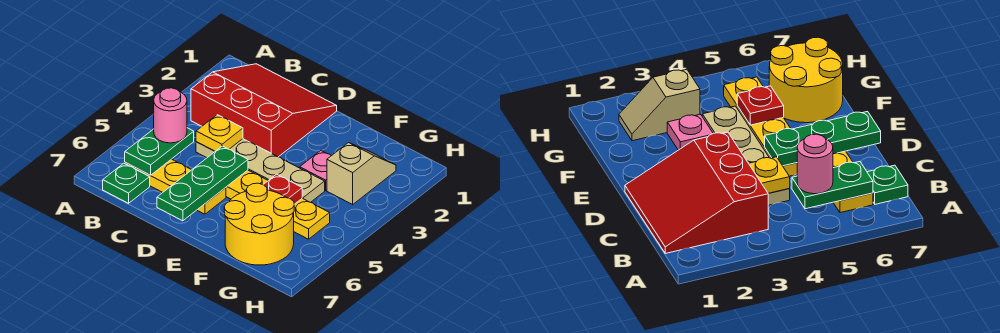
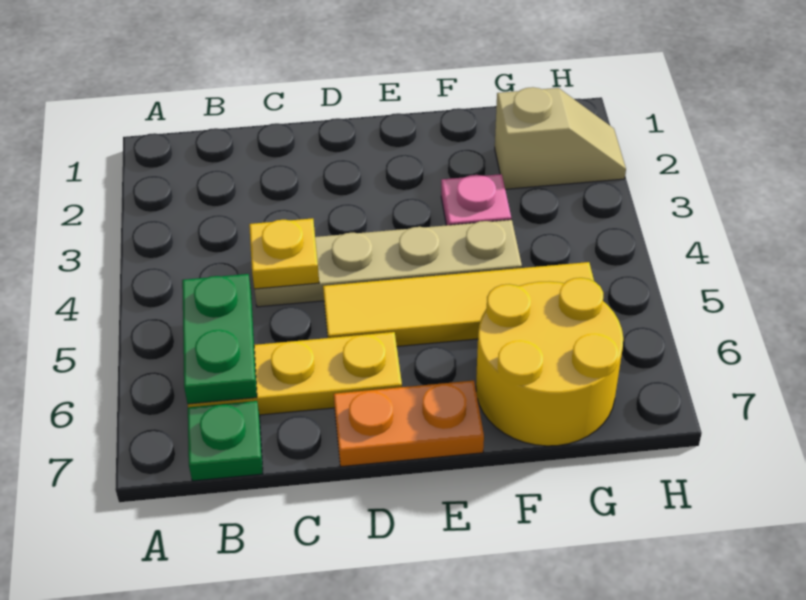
red slope B1:D3 level 1 top 3 -> none
pink round brick B5 level 3 -> none
yellow plate D5:G5 level 1 -> yellow tile D5:G5 level 1
green plate D5:D7 level 2 -> none
none -> orange plate D7:E7 level 1
red plate F5 level 2 -> none
tan slope G2:G3 level 1 top 3 -> tan slope G2:H2 level 1 top G

